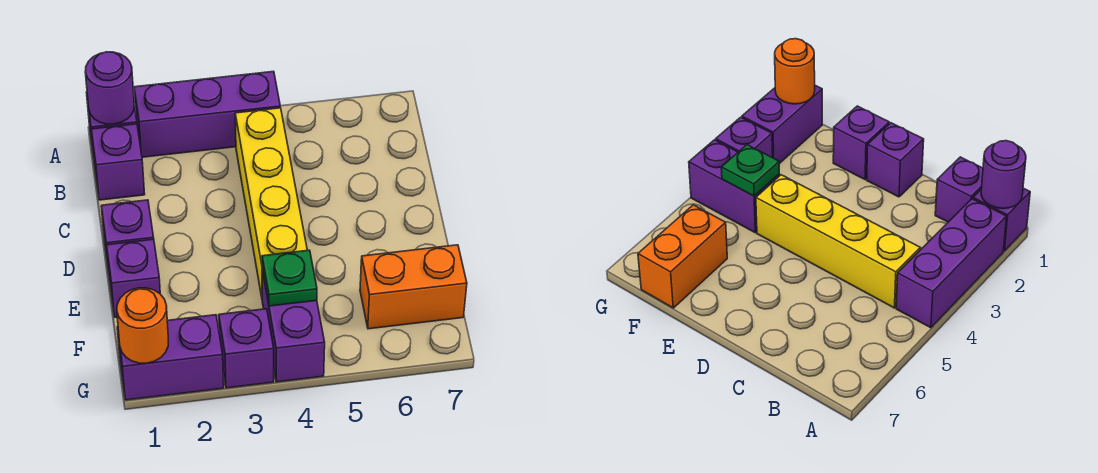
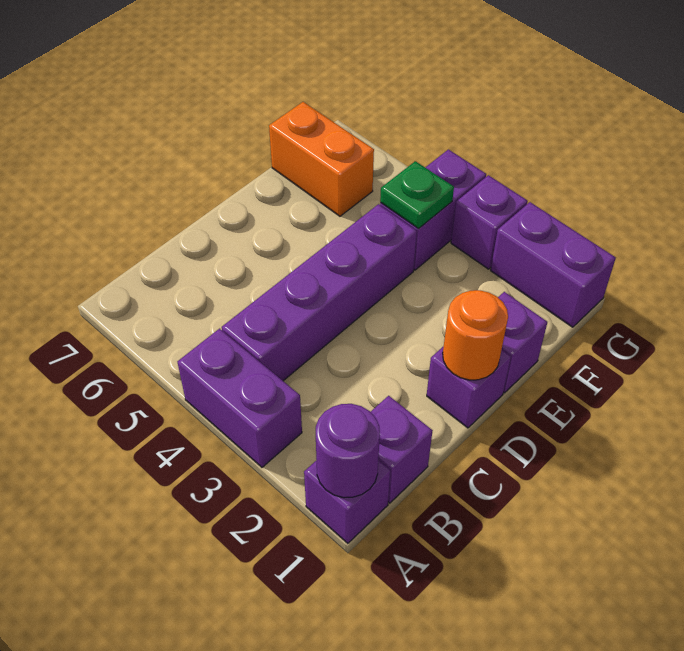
purple brick A2:A4 level 1 -> purple brick A3:A4 level 1
yellow brick B4:E4 level 1 -> purple brick B4:E4 level 1
orange round brick G1 level 2 -> orange round brick D1 level 2

